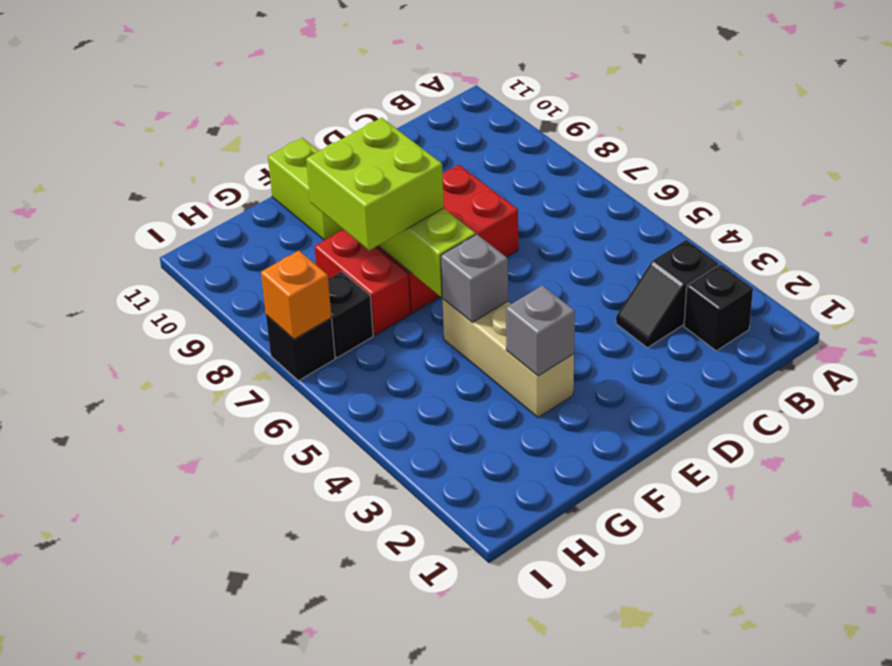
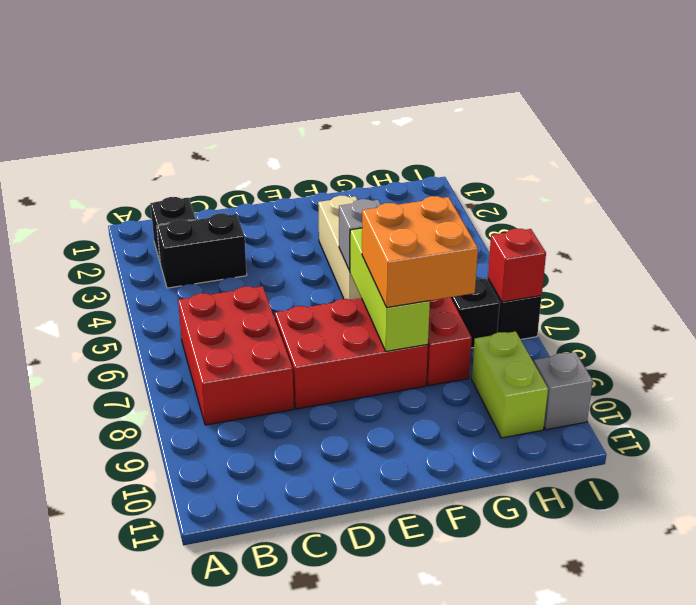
black slope B3:C3 level 1 top B -> black brick B3:C3 level 1
none -> red brick B6:C8 level 1
grey brick F3 level 2 -> grey brick I10 level 1
lime brick F7:G8 level 3 -> orange brick F7:G8 level 3
lime brick F10:F11 level 1 -> lime brick H9:H10 level 1
orange brick I7 level 2 -> red brick I7 level 2

